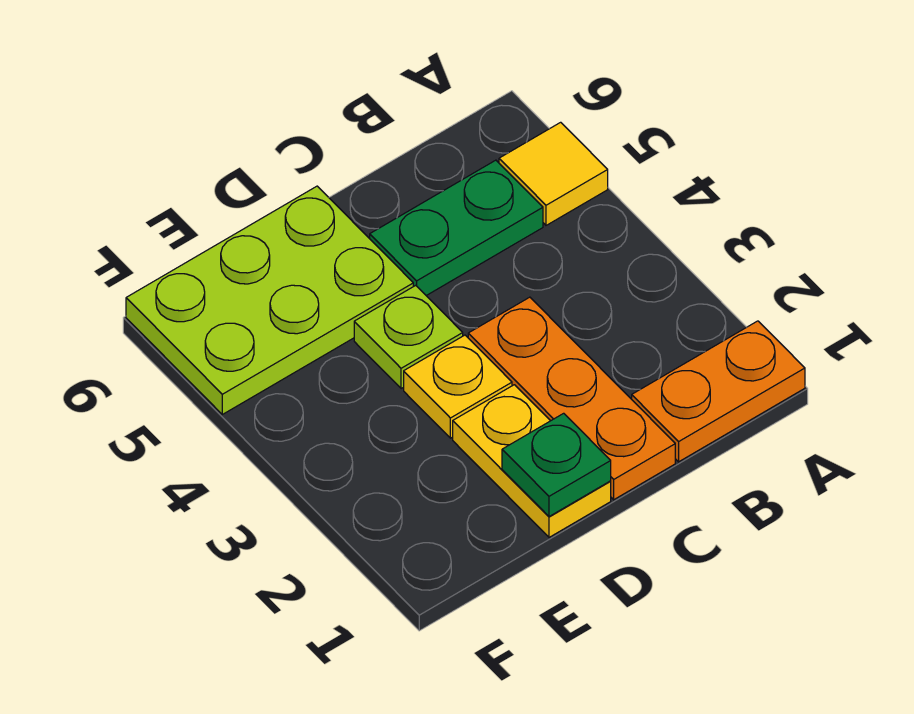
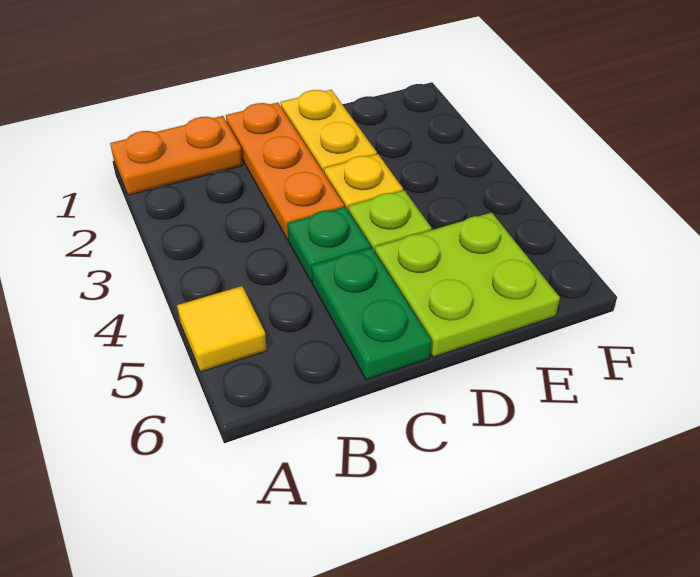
green plate B5:C5 level 1 -> green plate C5:C6 level 1
green plate D1 level 2 -> green plate C4 level 1
lime plate D5:F6 level 1 -> lime plate D5:E6 level 1

